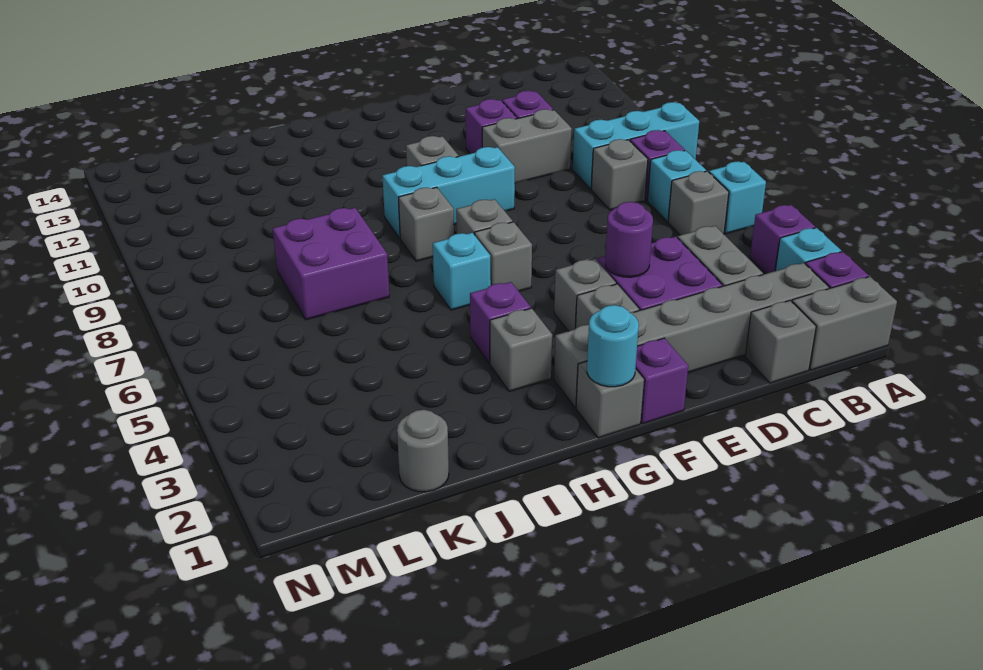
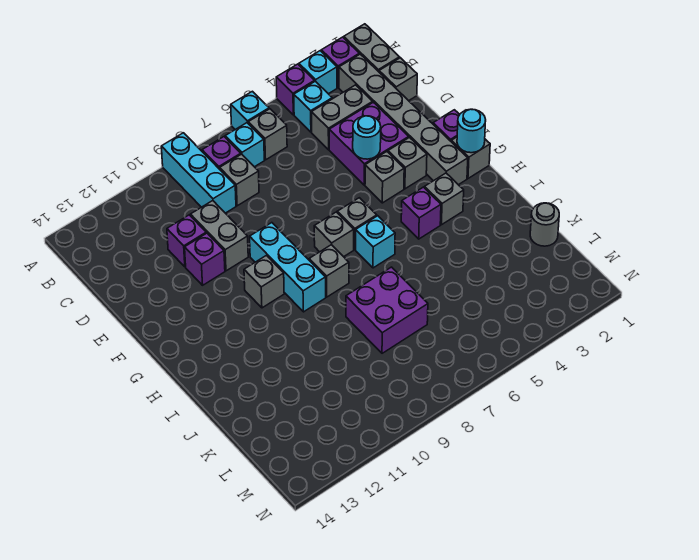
none -> cyan brick B4 level 1
purple round brick E4 level 2 -> cyan round brick E4 level 2

